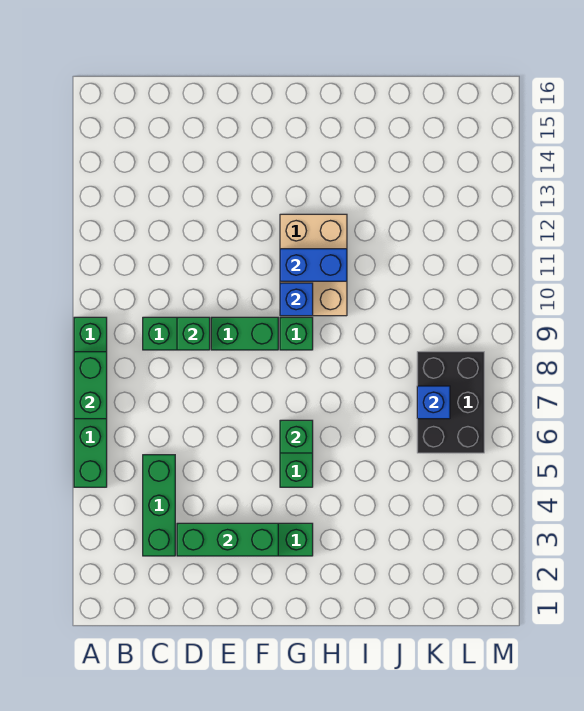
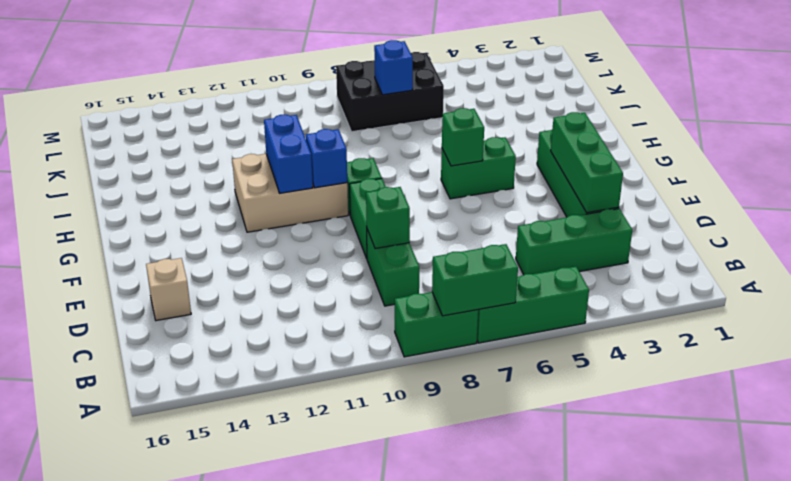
none -> tan brick D15 level 1

